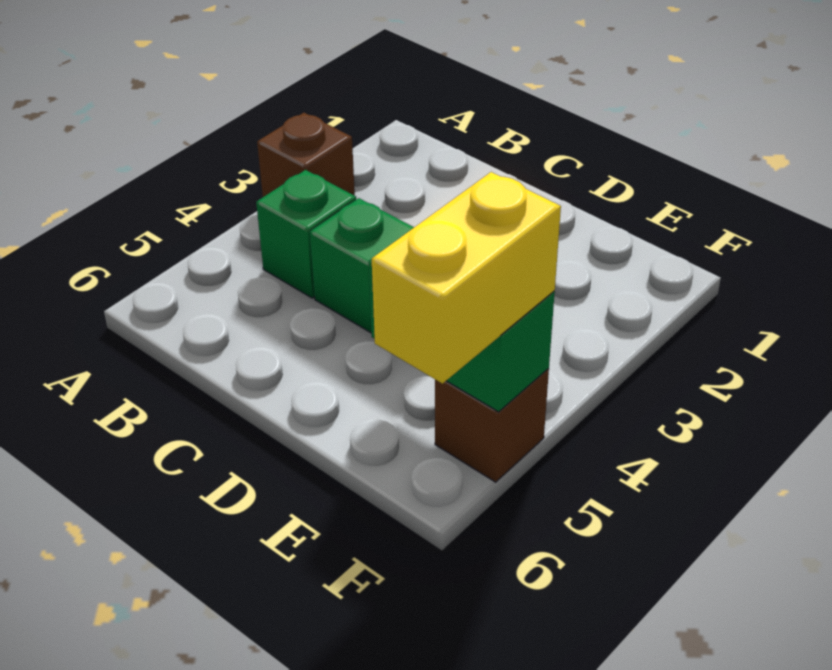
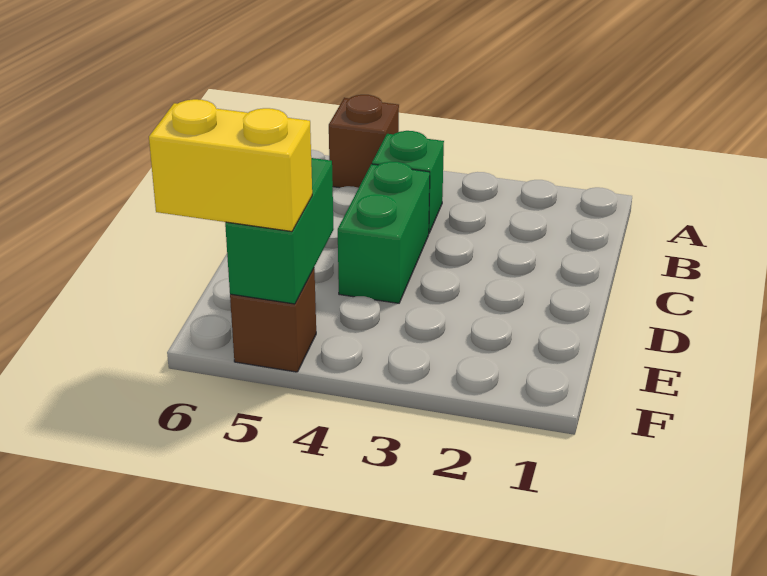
brown brick A3 level 1 -> brown brick A5 level 1

